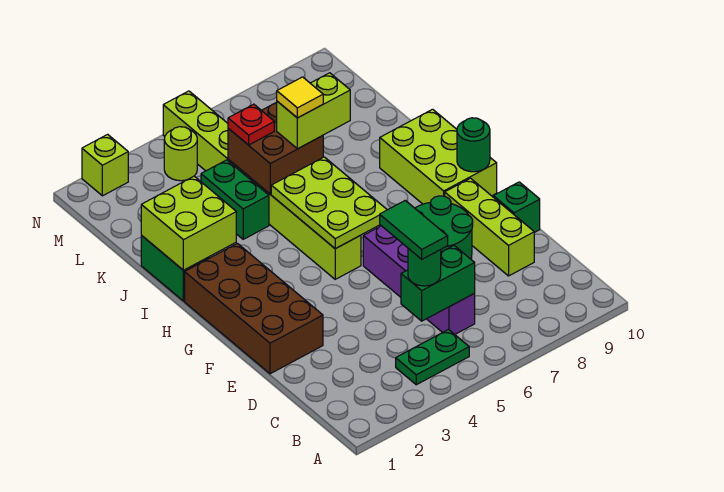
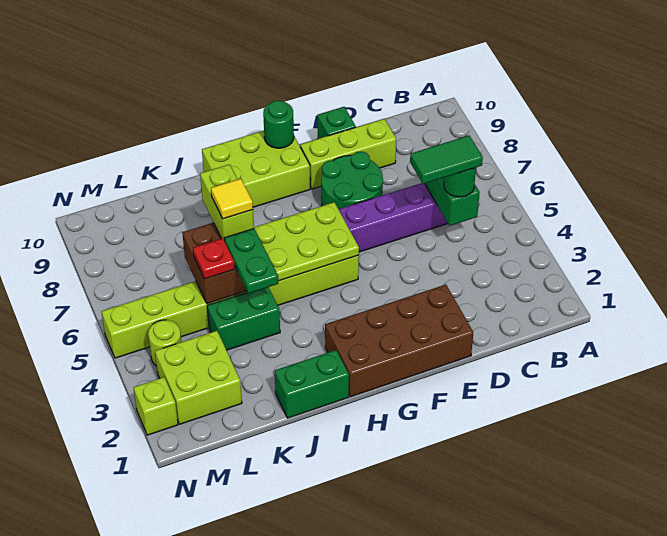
green plate B4:B5 level 1 -> green plate J4:J5 level 3
lime brick I1:J2 level 2 -> lime brick L2:M3 level 1

